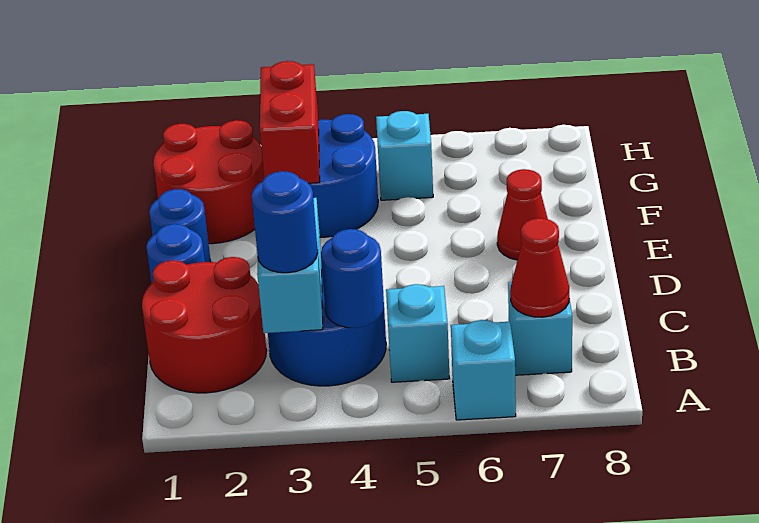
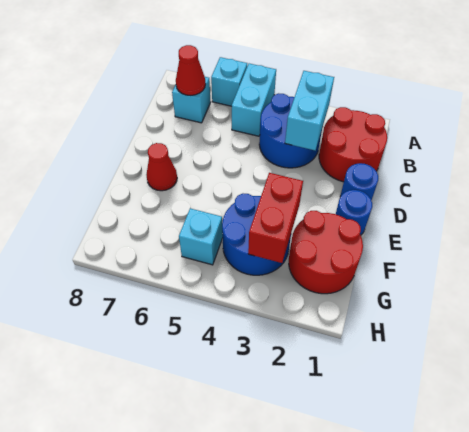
blue round brick B3 level 3 -> none
blue round brick B4 level 2 -> none
cyan brick B5 level 1 -> cyan brick A5:B5 level 1

